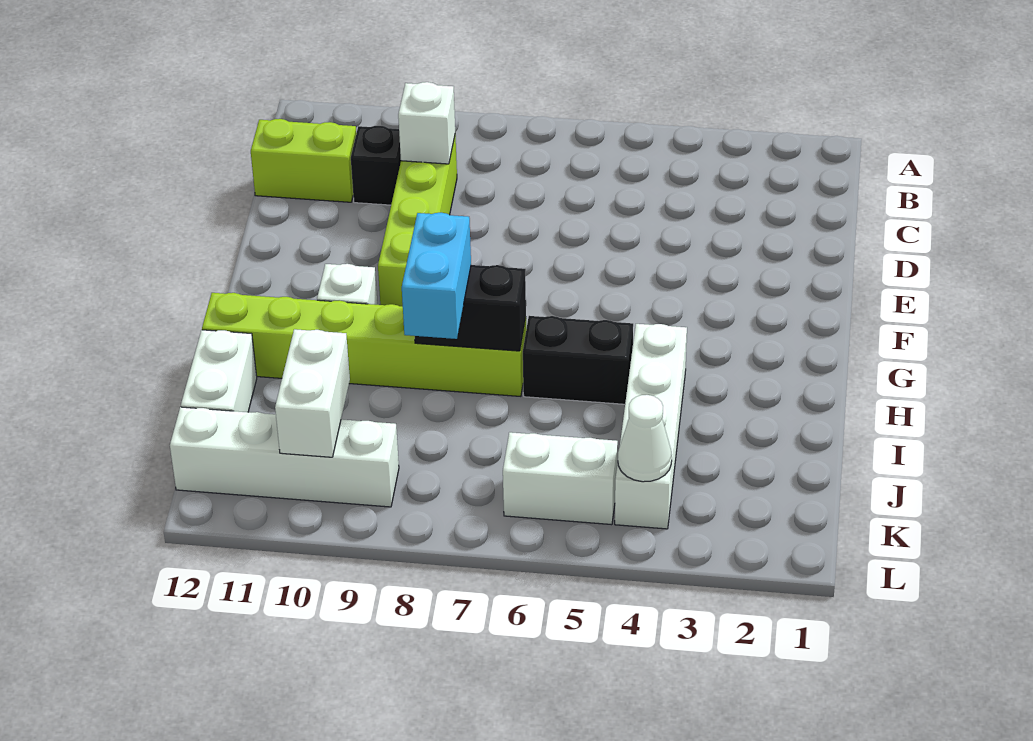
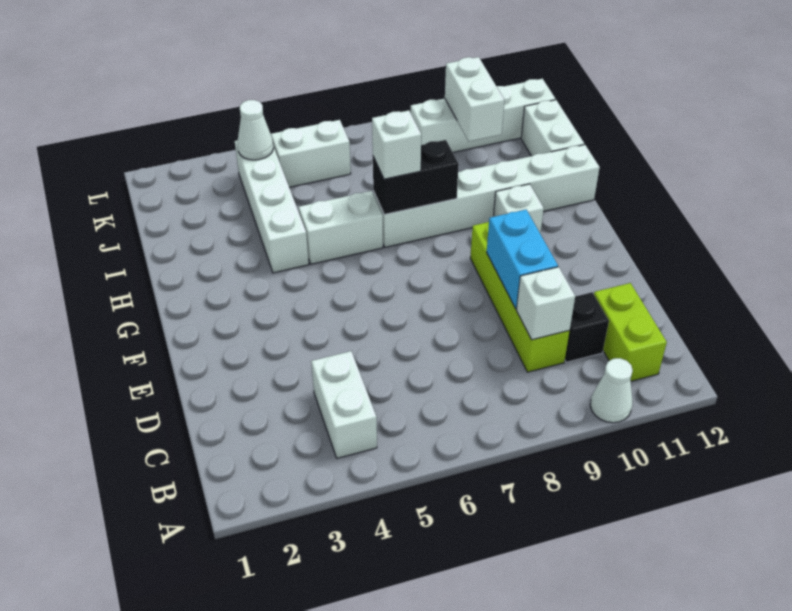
none -> white cone A10 level 1
none -> white brick B4:C4 level 1
lime brick C11:C12 level 1 -> lime brick B11:C11 level 1
black brick H5:H6 level 1 -> white brick H5:H6 level 1
lime brick H7:H12 level 1 -> white brick H7:H12 level 1
none -> white brick H7 level 3
cyan brick H8:I8 level 3 -> cyan brick D9:E9 level 2

